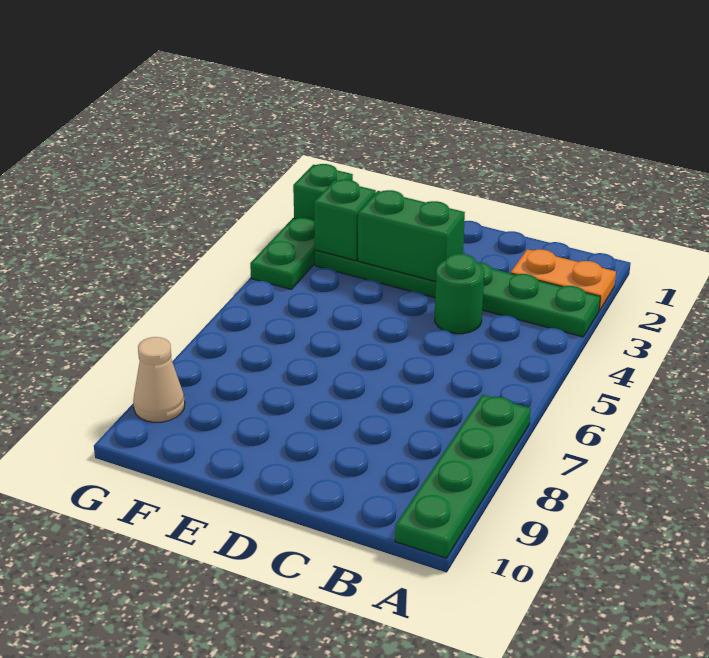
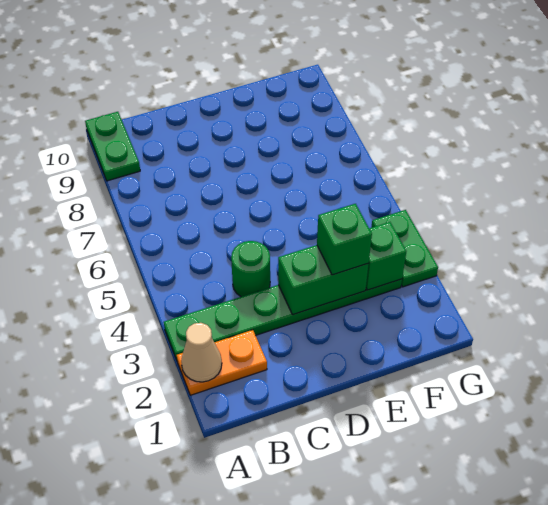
green plate A7:A10 level 1 -> green plate A9:A10 level 1
green brick G2 level 1 -> green brick E3 level 3
tan cone G9 level 1 -> tan cone A2 level 2

